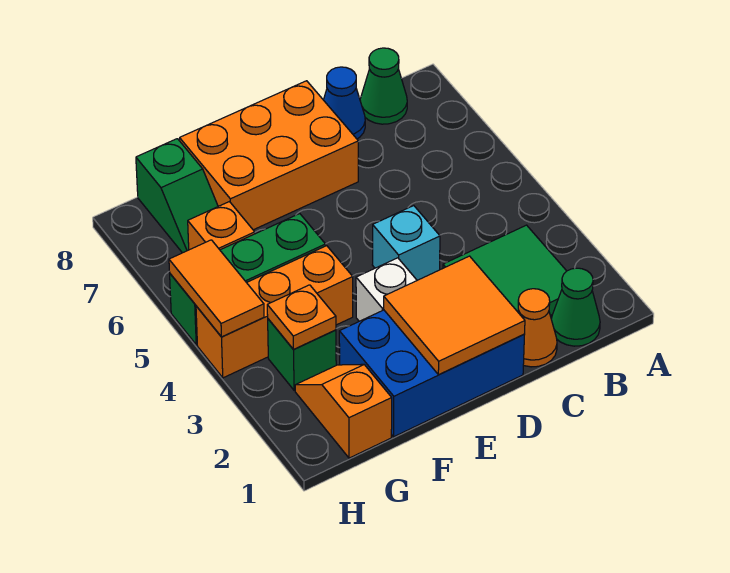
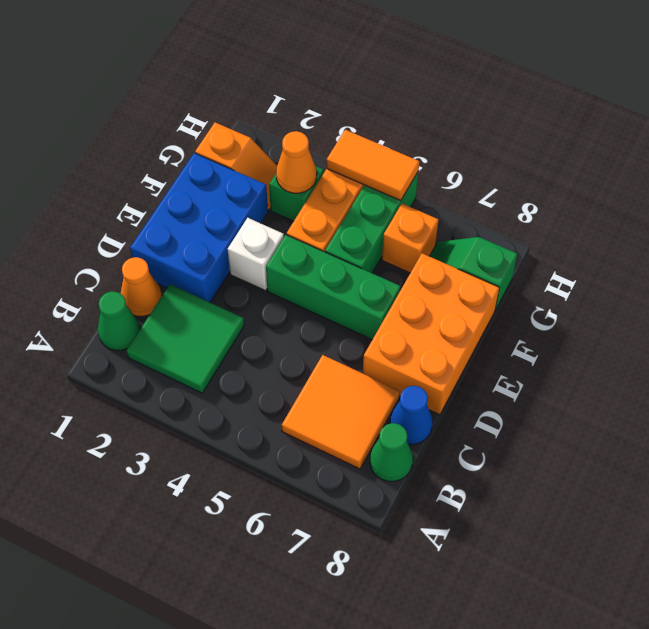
orange tile D1:E2 level 2 -> orange tile B6:C7 level 1
cyan brick D4 level 1 -> none
none -> green brick E4:E6 level 1
orange plate G3 level 2 -> orange cone G3 level 2

